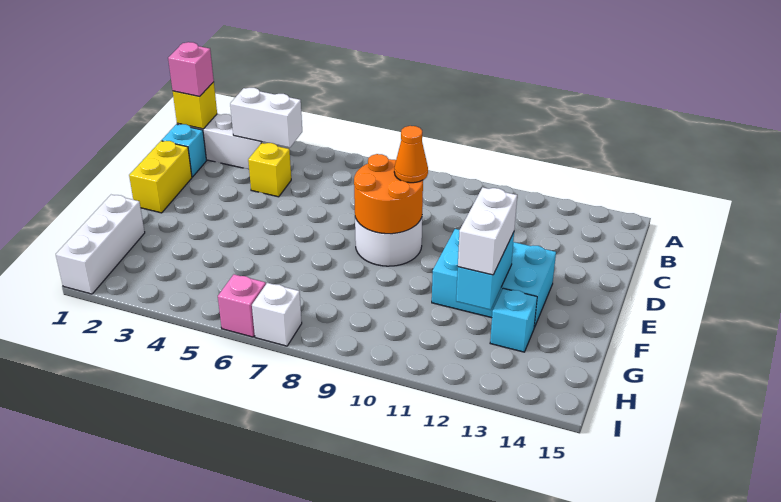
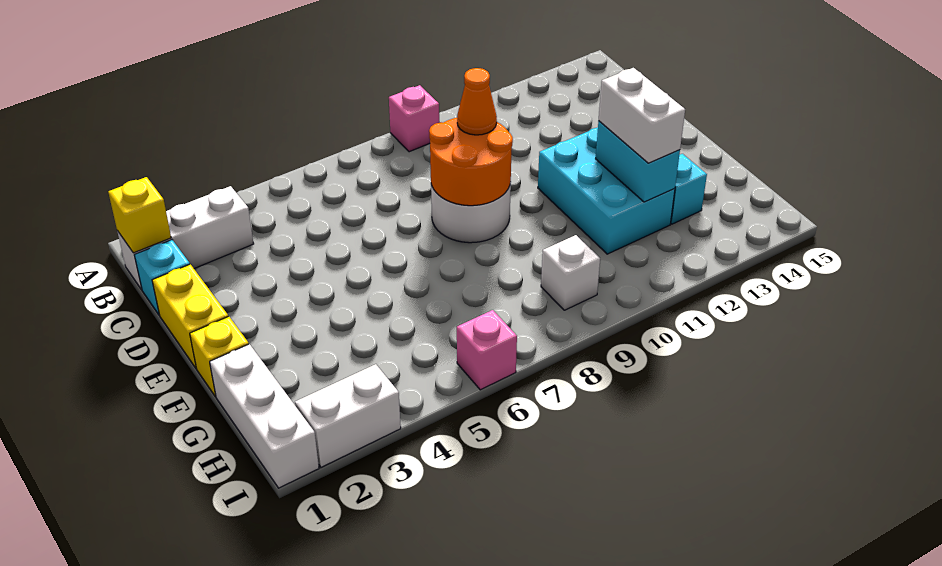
pink brick B1 level 3 -> pink brick A9 level 1
white brick B3:B4 level 2 -> white brick I2:I3 level 1
yellow brick C4 level 1 -> yellow brick F1 level 1
cyan brick E11:F13 level 1 -> cyan brick E11:G12 level 1
white brick I7 level 1 -> white brick H9 level 1

